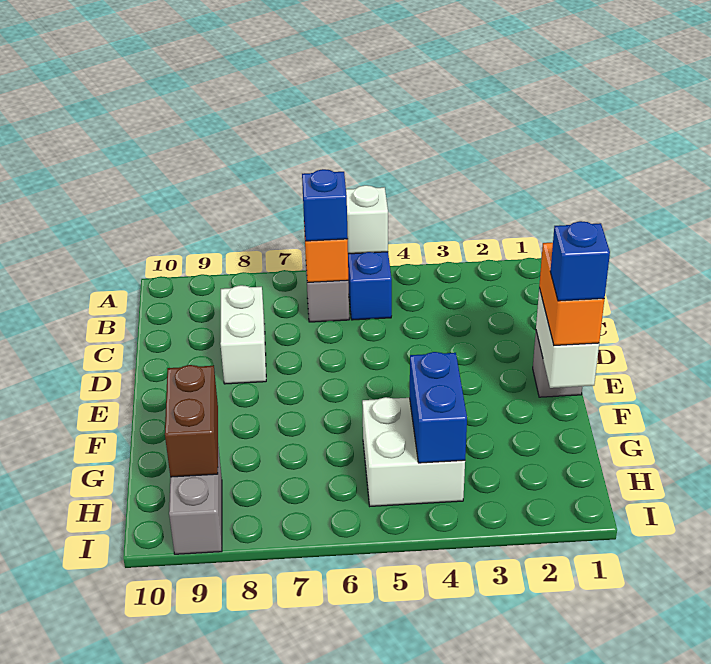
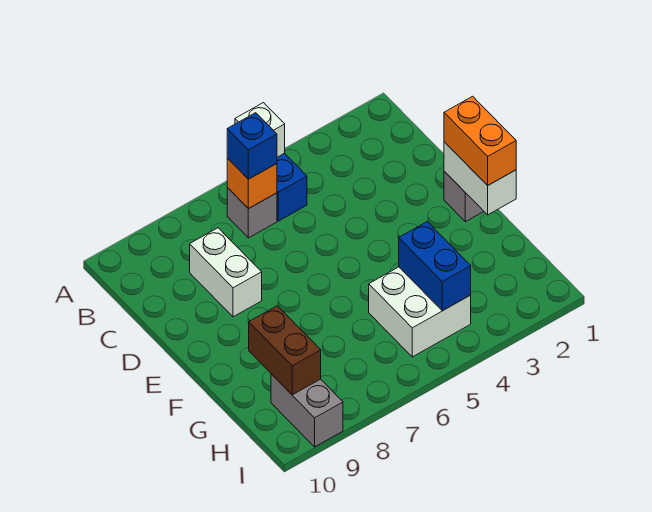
blue brick F1 level 4 -> none

